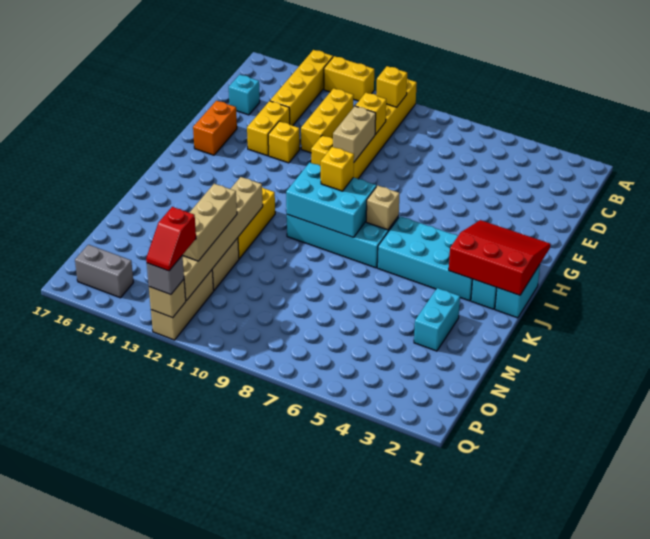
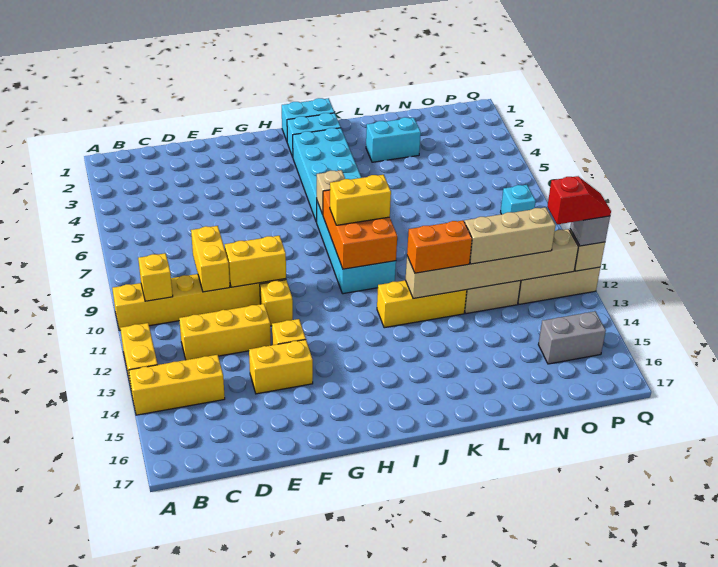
yellow brick A14:D14 level 1 -> yellow brick A14:C14 level 1
yellow brick D10 level 2 -> yellow brick D9:D10 level 2
cyan brick D16 level 1 -> cyan brick P8 level 1
tan brick E10:F10 level 2 -> yellow brick E10:F10 level 2
orange brick F16:G16 level 1 -> orange brick K12:L12 level 3
red slope H1:J3 level 2 top J -> none
cyan brick I8:J10 level 2 -> orange brick I8:J10 level 2
yellow brick I9 level 3 -> yellow brick I9:J9 level 3
grey brick P15:P16 level 1 -> grey brick O15:P15 level 1

